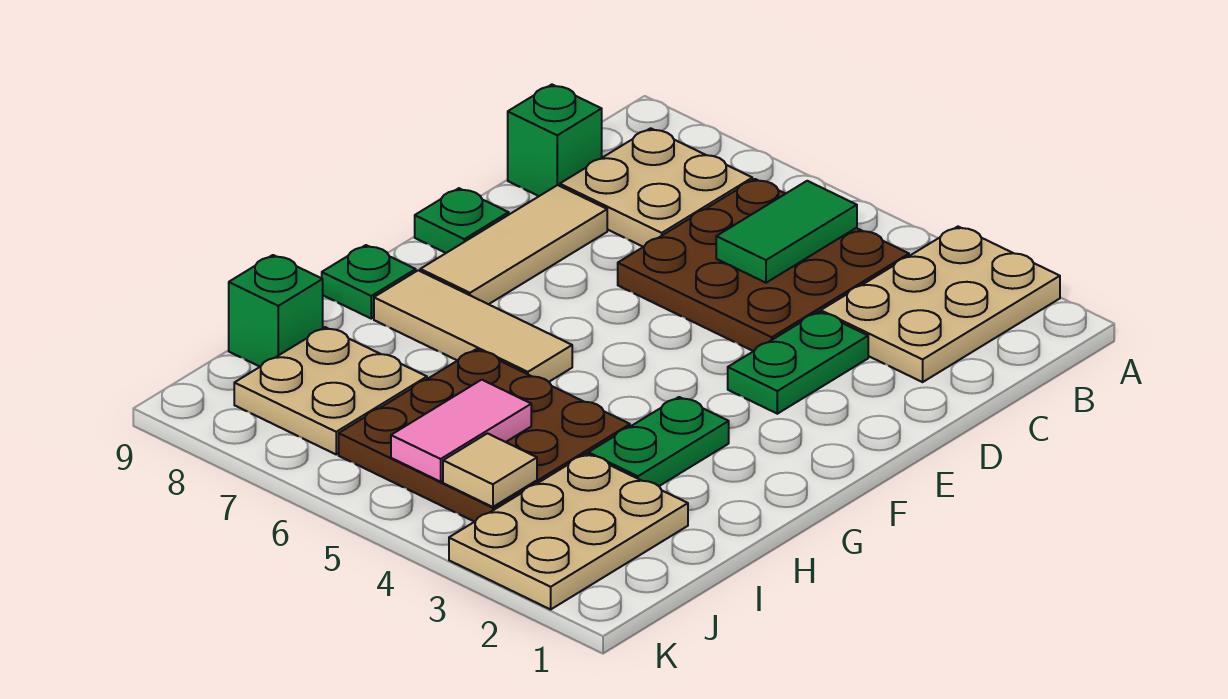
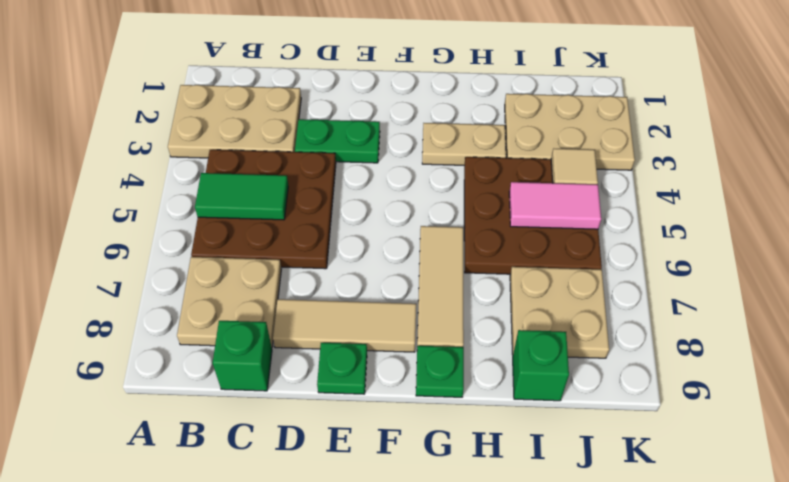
green plate G3:H3 level 1 -> tan plate G3:H3 level 1

